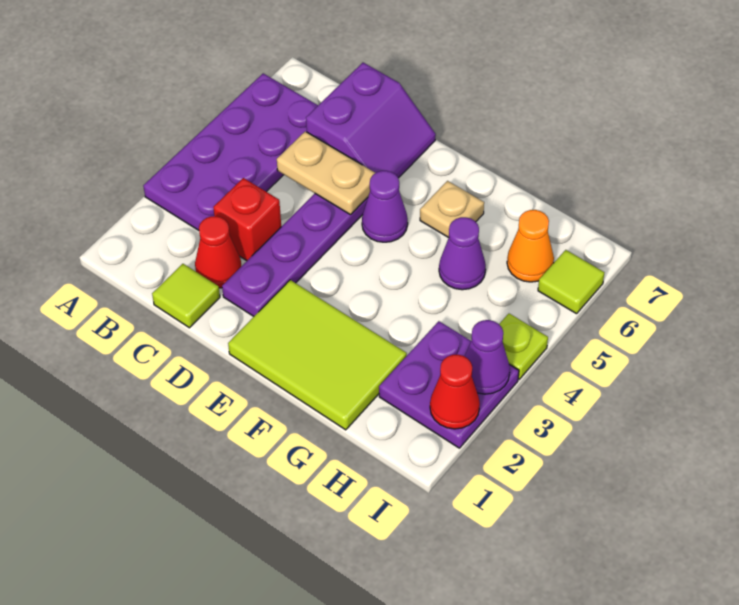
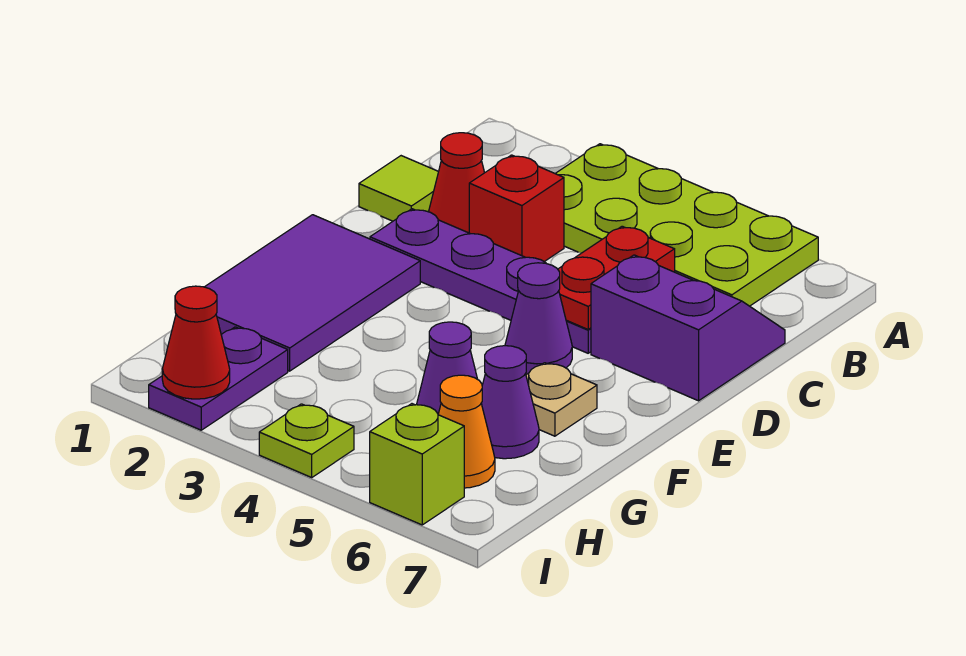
purple plate A3:B6 level 1 -> lime plate A3:B6 level 1
tan plate C5:D5 level 2 -> red plate C5:D5 level 2
purple slope C6:D7 level 1 top C -> purple slope C6:D7 level 1 top D
lime tile E1:G2 level 1 -> purple tile E1:G2 level 1
purple plate H2:I3 level 1 -> purple plate H2:I2 level 1
purple cone I3 level 2 -> purple cone G6 level 1
lime tile I6 level 1 -> lime brick I6 level 1

